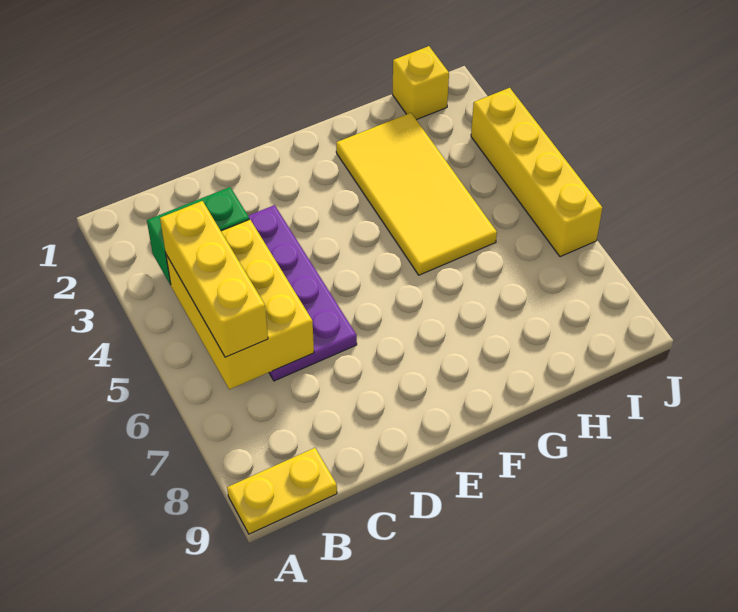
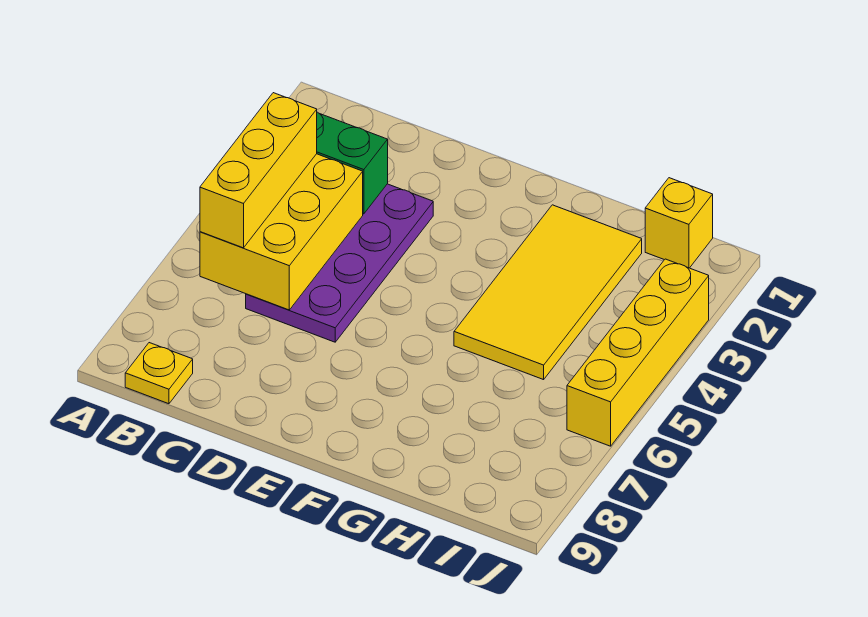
yellow plate A9:B9 level 1 -> yellow plate B9 level 1

